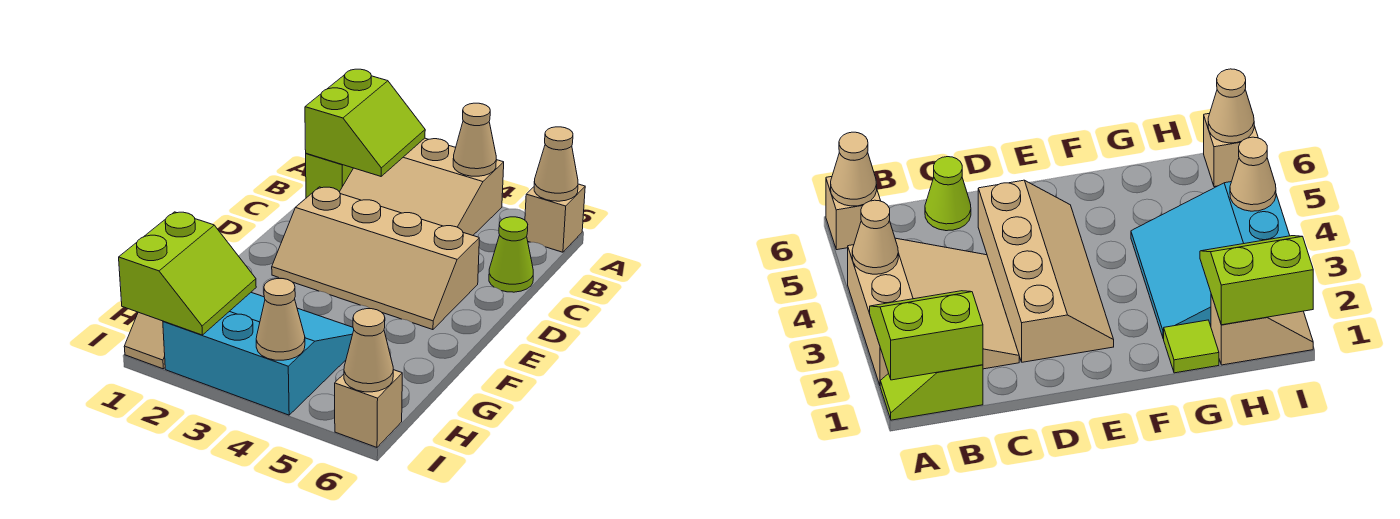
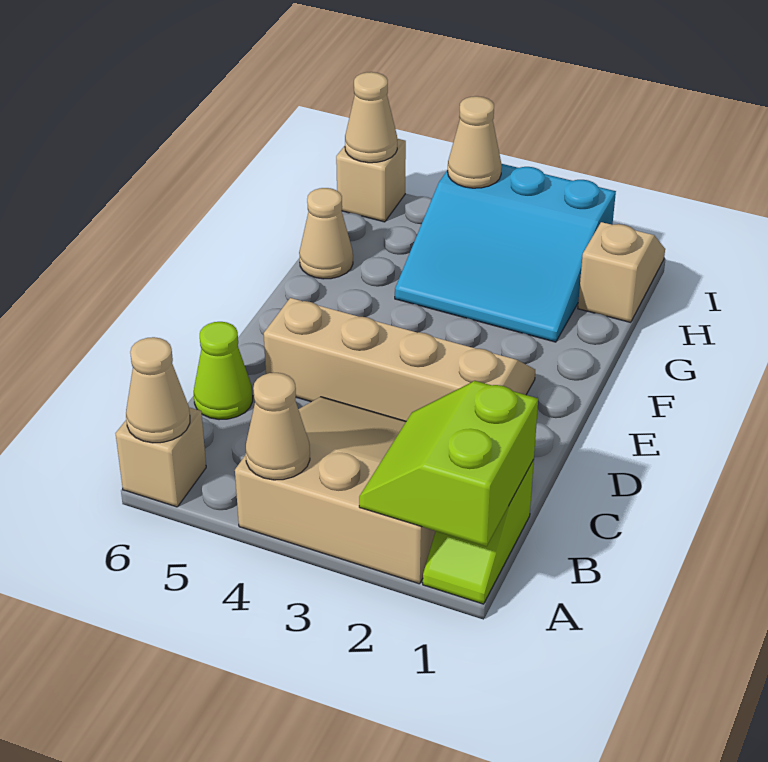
lime tile G1 level 1 -> none
none -> tan cone G6 level 1
lime slope H1:I2 level 2 top 1 -> none

